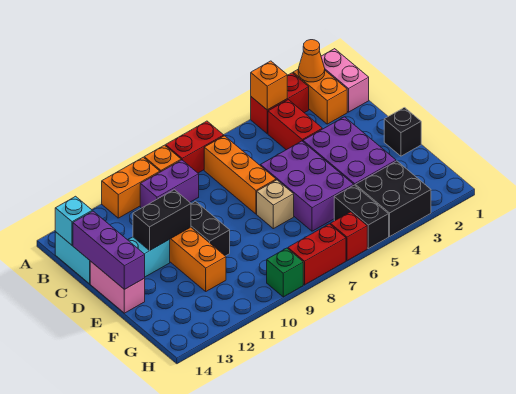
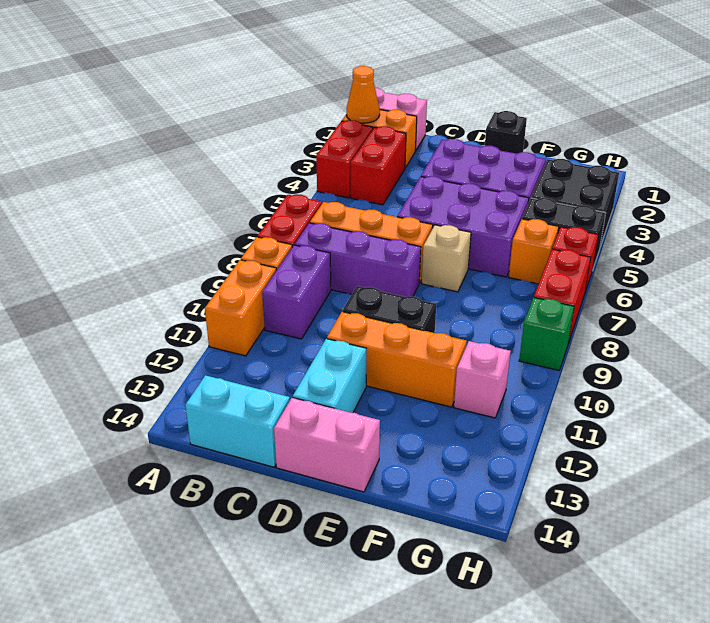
orange brick A4 level 2 -> orange brick G6 level 1
red brick B4:C4 level 1 -> red brick B3:B4 level 1
cyan brick B14 level 2 -> none
purple brick C14:E14 level 2 -> purple brick B8:D8 level 1
black brick D11:D12 level 2 -> none
none -> pink brick G11 level 1

